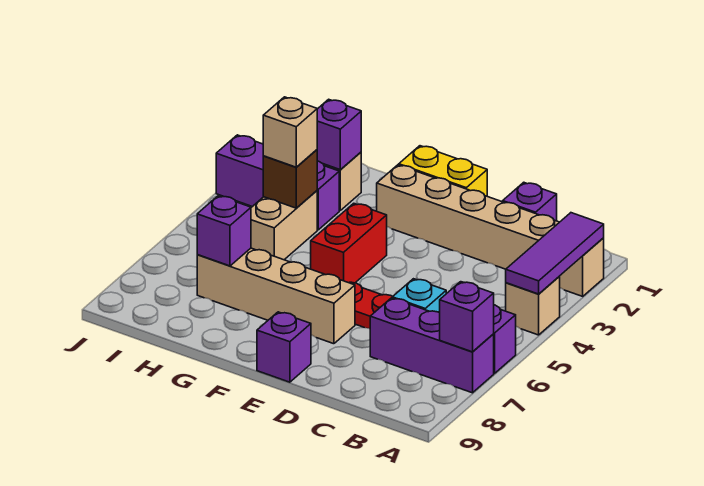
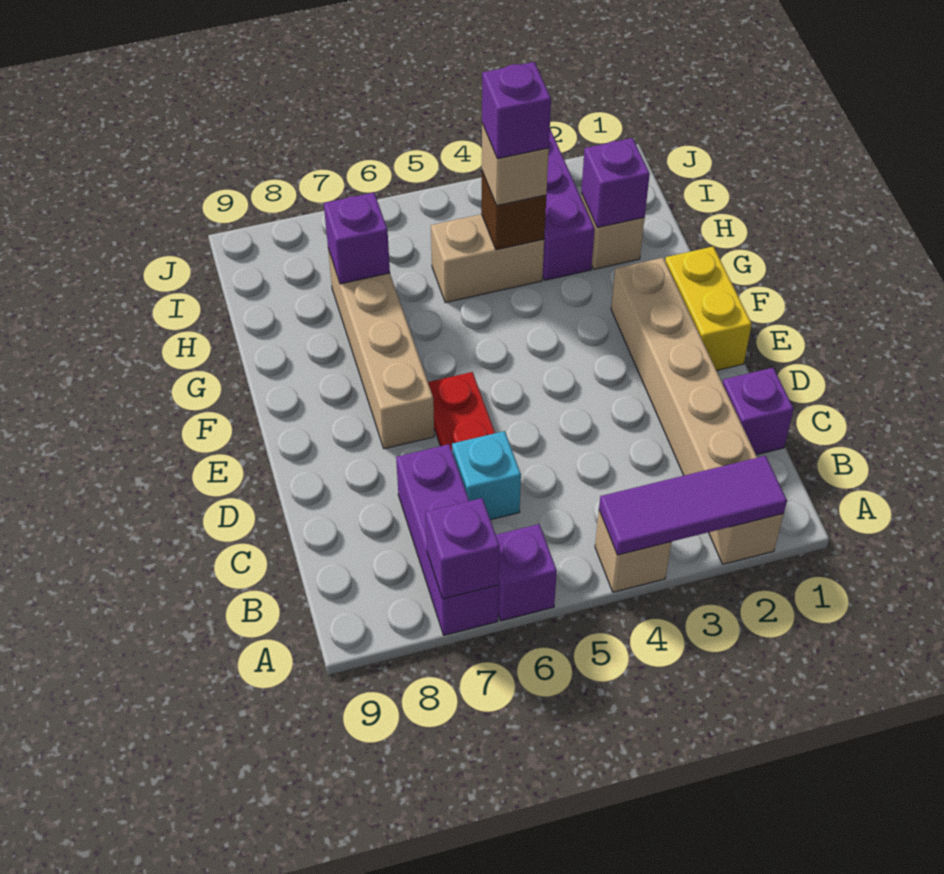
purple brick E9 level 1 -> purple brick H4 level 4
red brick F4:F5 level 1 -> none

